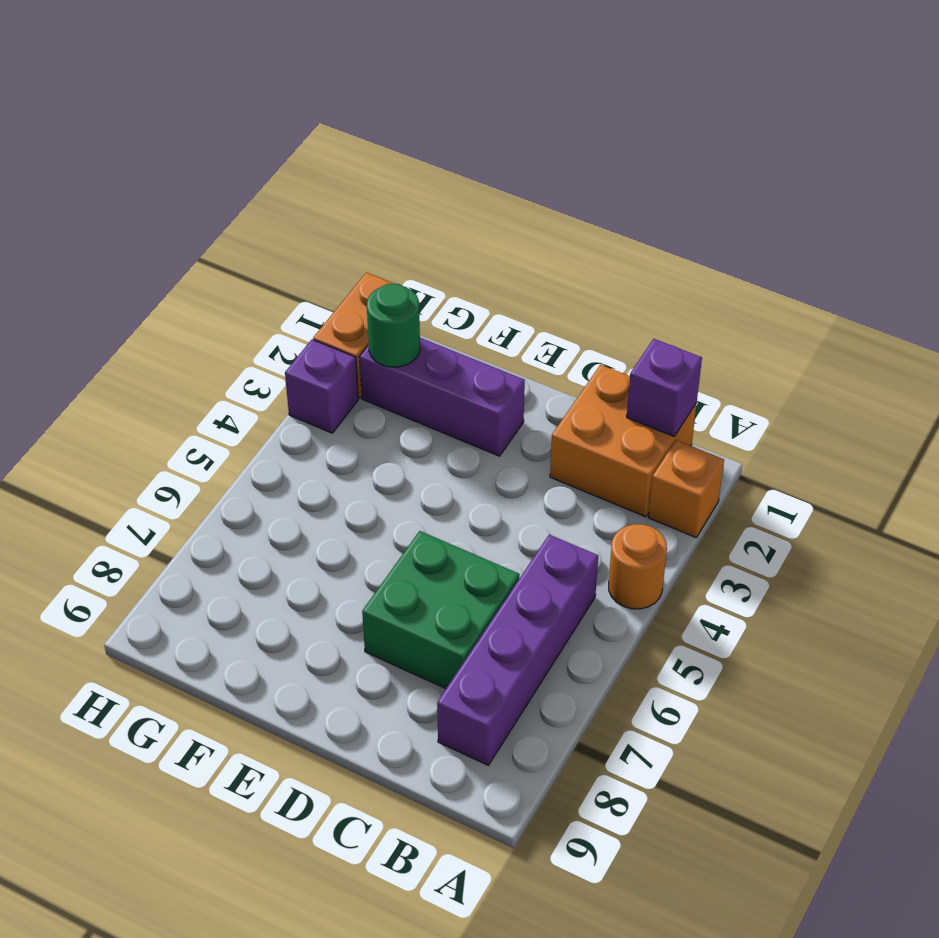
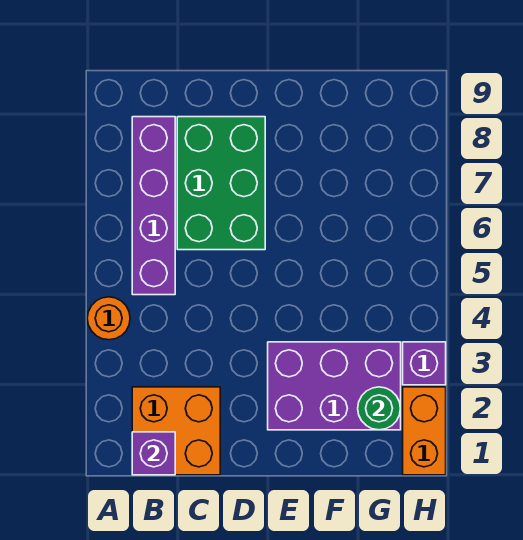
orange brick A2 level 1 -> none
green brick C6:D7 level 1 -> green brick C6:D8 level 1
purple brick E2:G2 level 1 -> purple brick E2:G3 level 1

